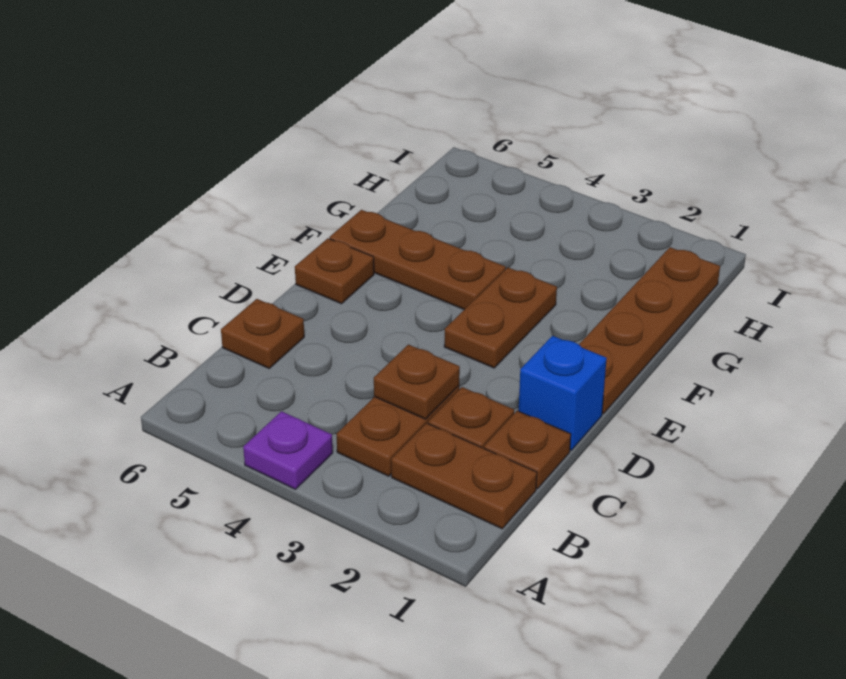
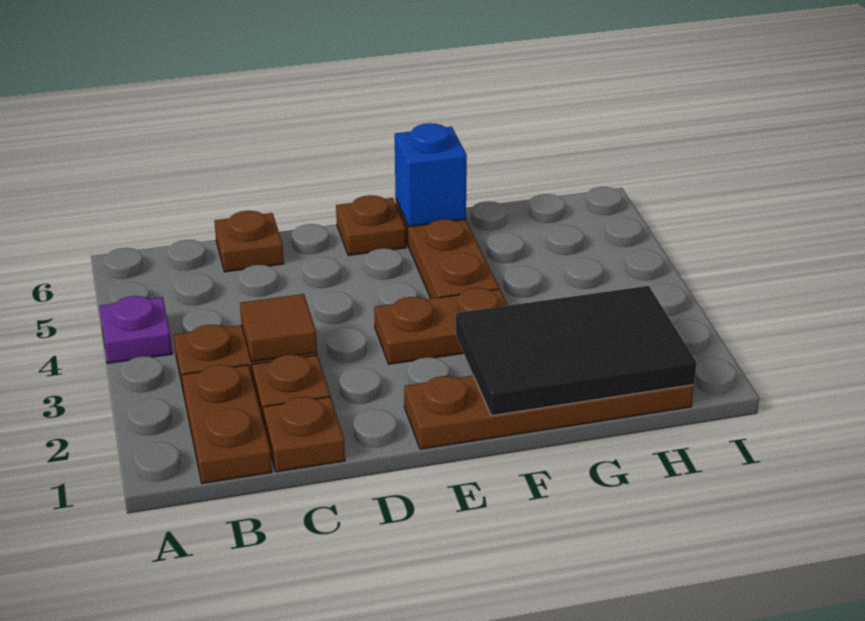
brown plate C3 level 2 -> brown tile C3 level 2
blue brick D1 level 1 -> blue brick F6 level 2
none -> black tile F1:H2 level 2

